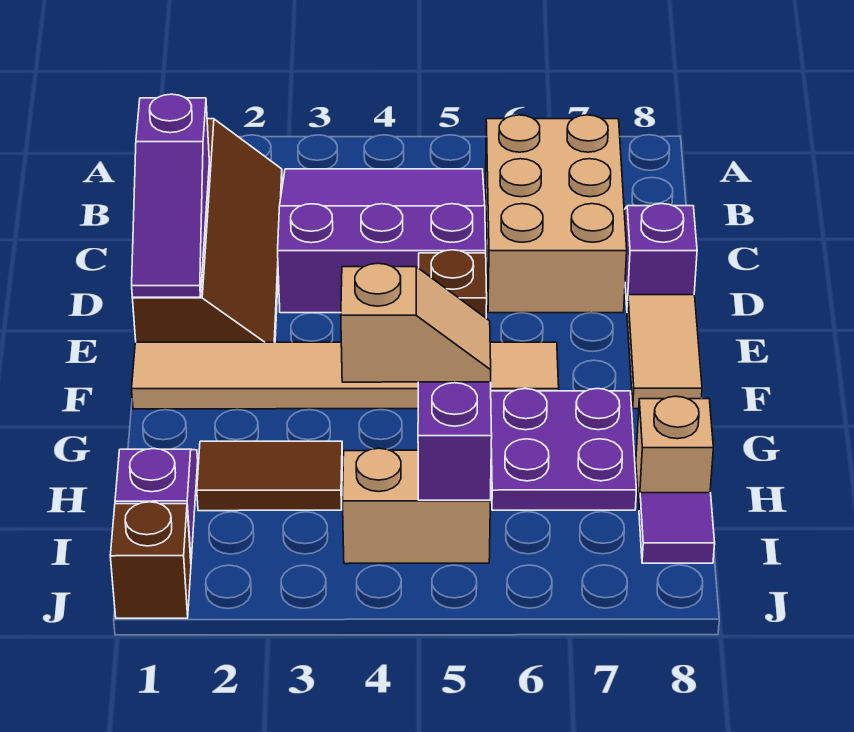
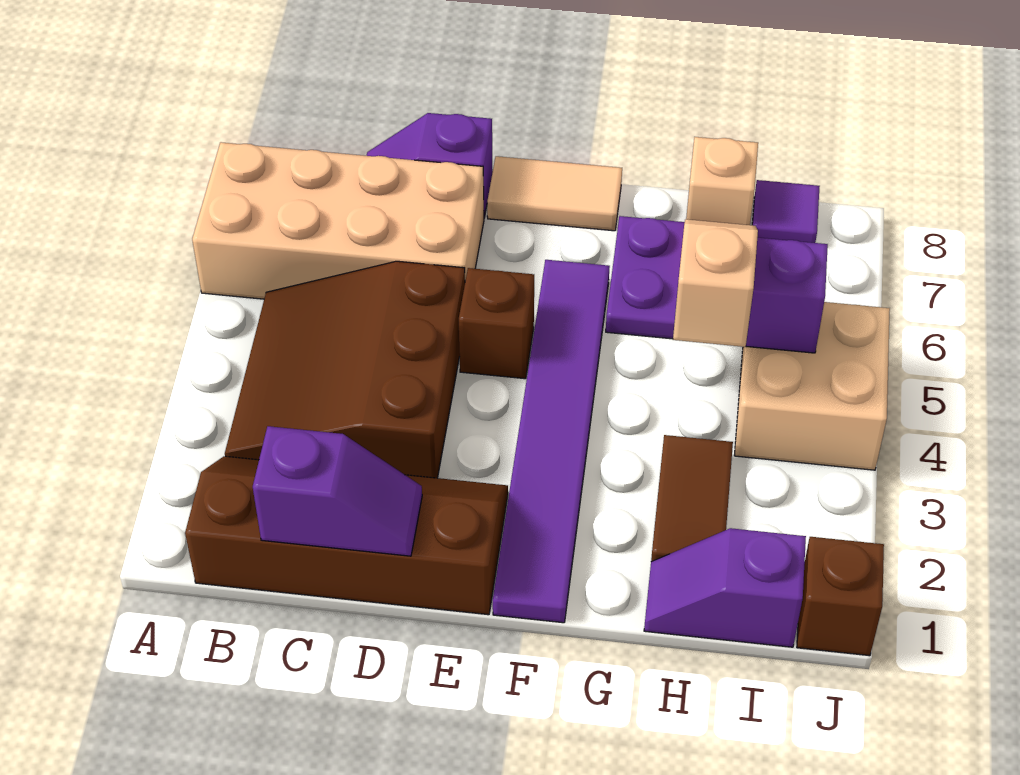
purple slope B3:D5 level 1 top D -> brown slope B3:D5 level 1 top D
tan brick B6:D7 level 1 -> tan brick A6:D7 level 1
purple slope C1:E1 level 2 top C -> purple slope C1:D1 level 2 top C
tan tile F1:F6 level 1 -> purple tile F1:F6 level 1
tan brick I4:I5 level 1 -> tan brick I4:J5 level 1

